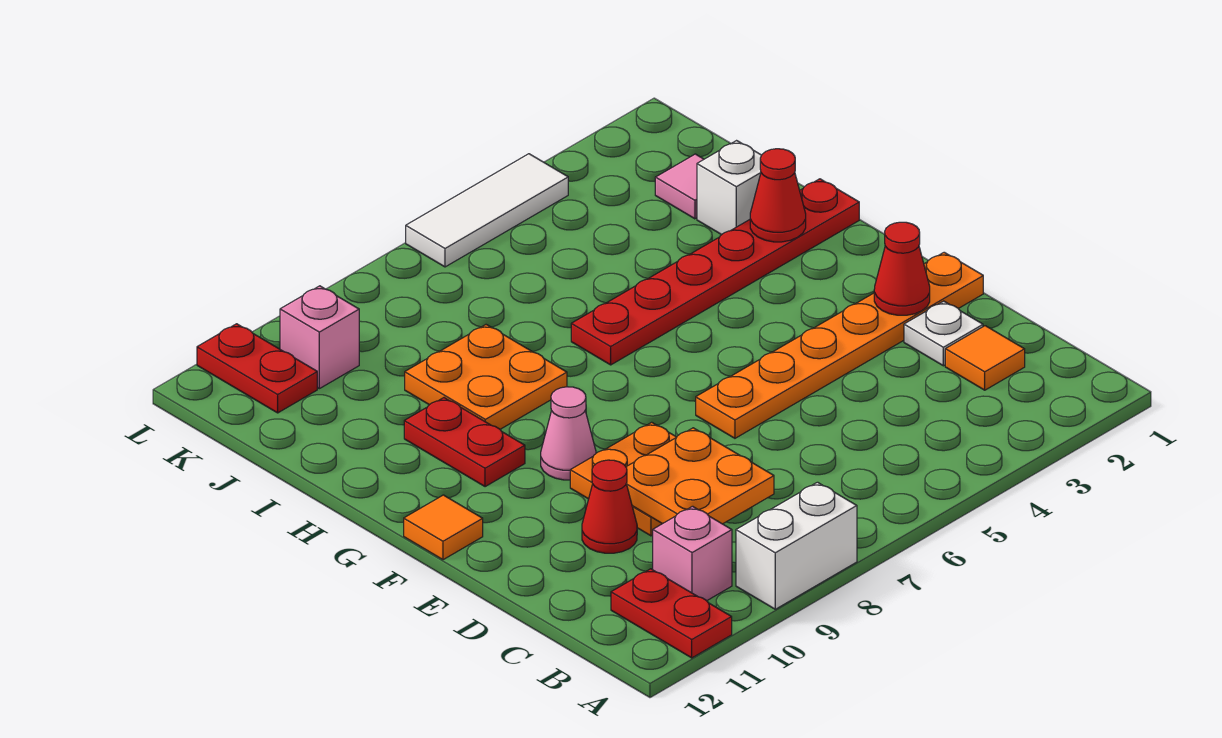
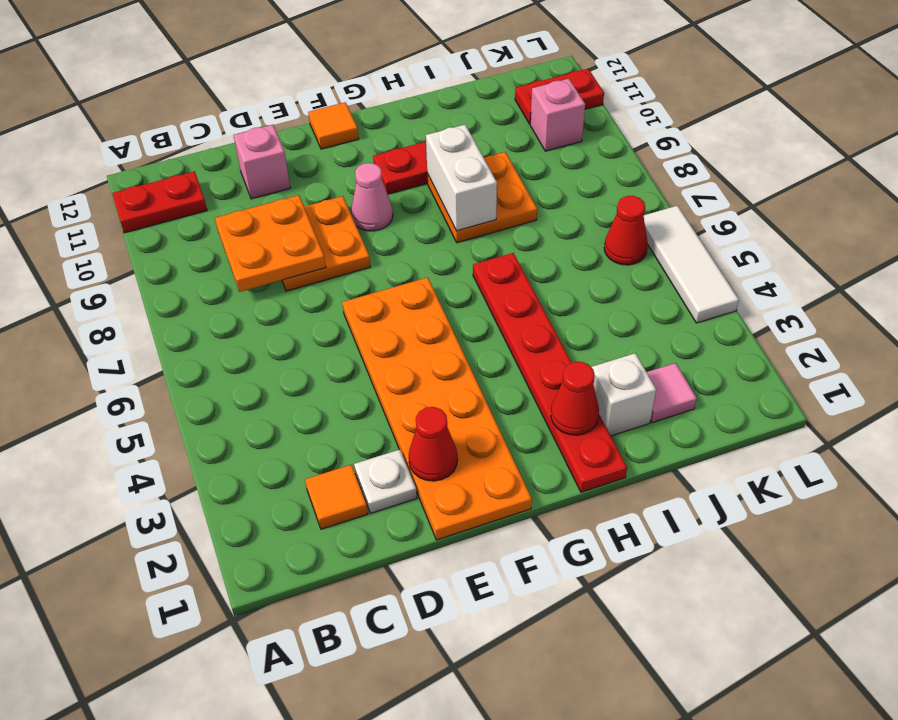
white brick A8:A9 level 1 -> white brick H8:H9 level 2
pink brick B10 level 1 -> pink brick D11 level 1
red cone D10 level 1 -> red cone K6 level 1
orange plate E1:E6 level 1 -> orange plate E1:F6 level 1

